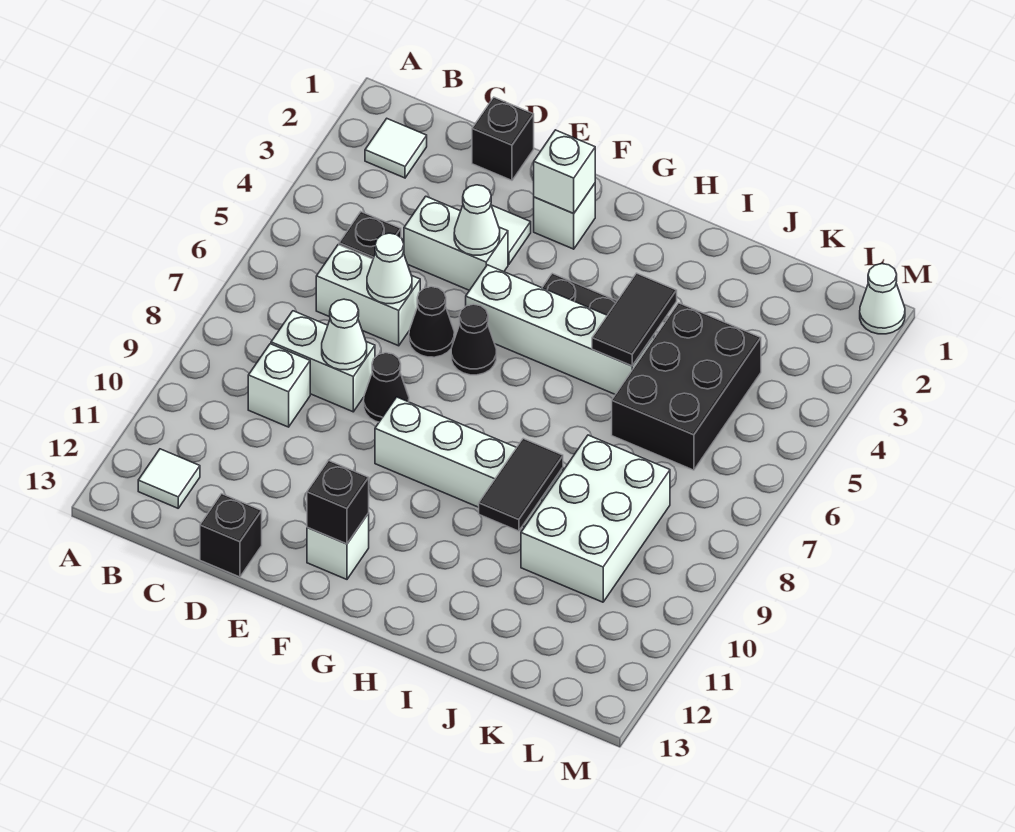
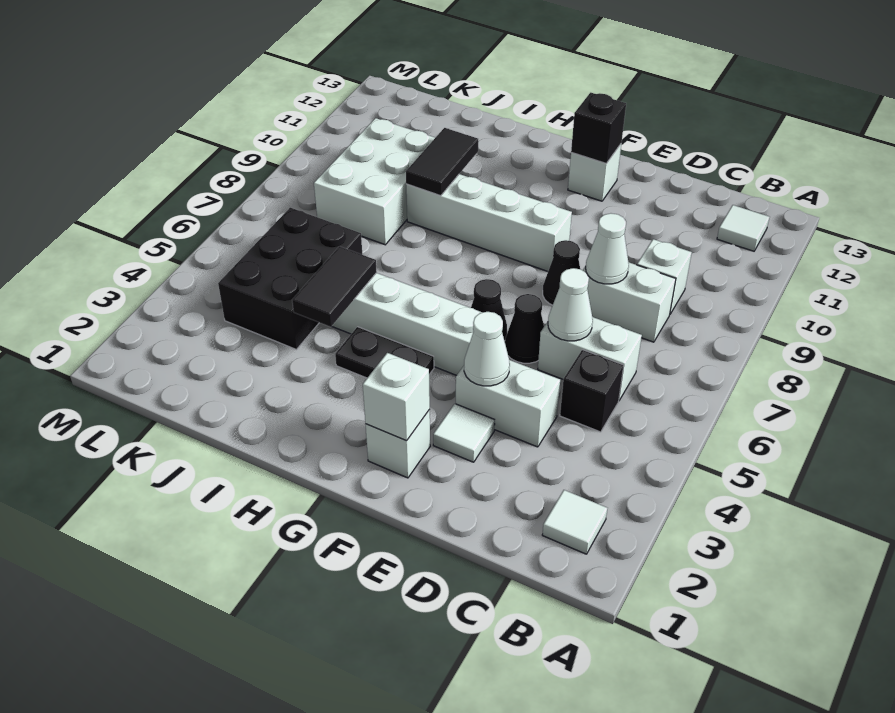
black brick D1 level 1 -> none
black brick D13 level 1 -> none
white cone M1 level 1 -> none

